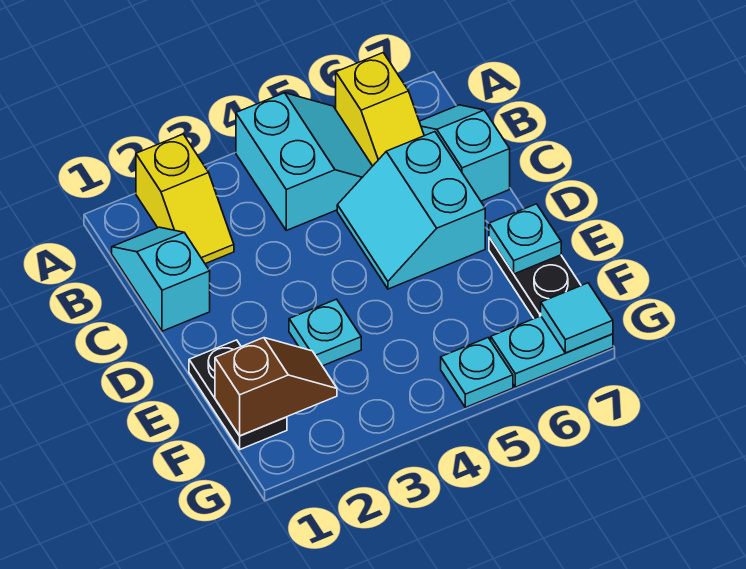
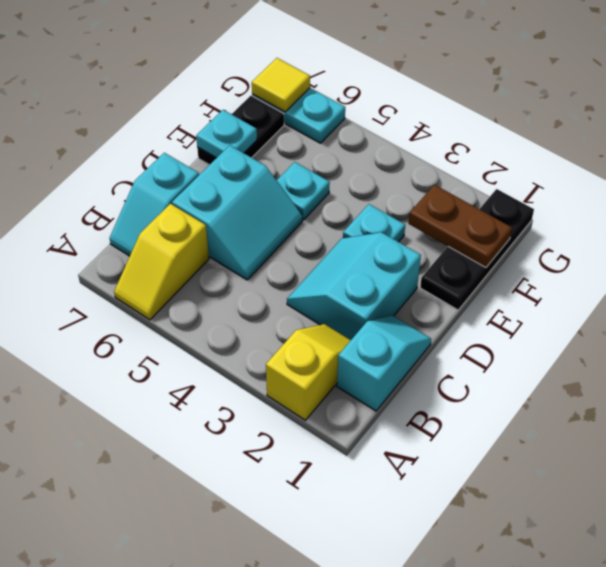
cyan slope A4:B5 level 1 top 4 -> cyan slope C2:D3 level 1 top 2
yellow slope A6:B6 level 1 top A -> yellow slope A6:B6 level 1 top B
cyan slope B1:C1 level 1 top C -> cyan slope B1:C1 level 1 top B
black plate E1:F1 level 1 -> black plate E1:G1 level 1
brown slope F1:F2 level 2 top 1 -> brown plate F1:F2 level 2
cyan plate G5 level 1 -> cyan plate E5 level 1
cyan tile G7 level 2 -> yellow tile G7 level 2

